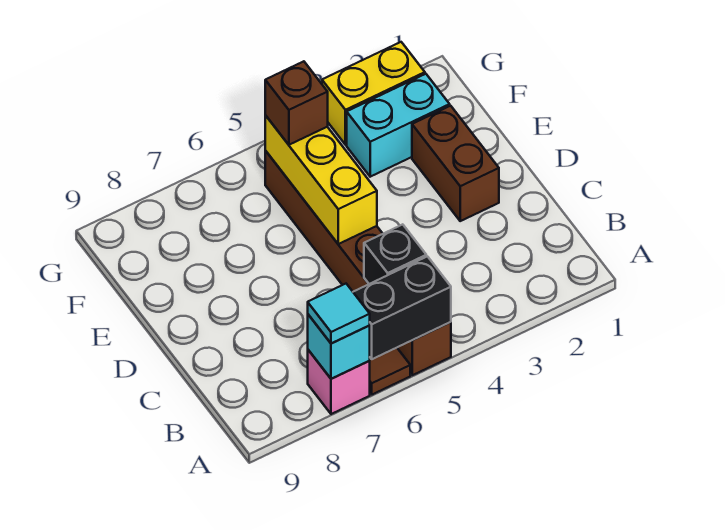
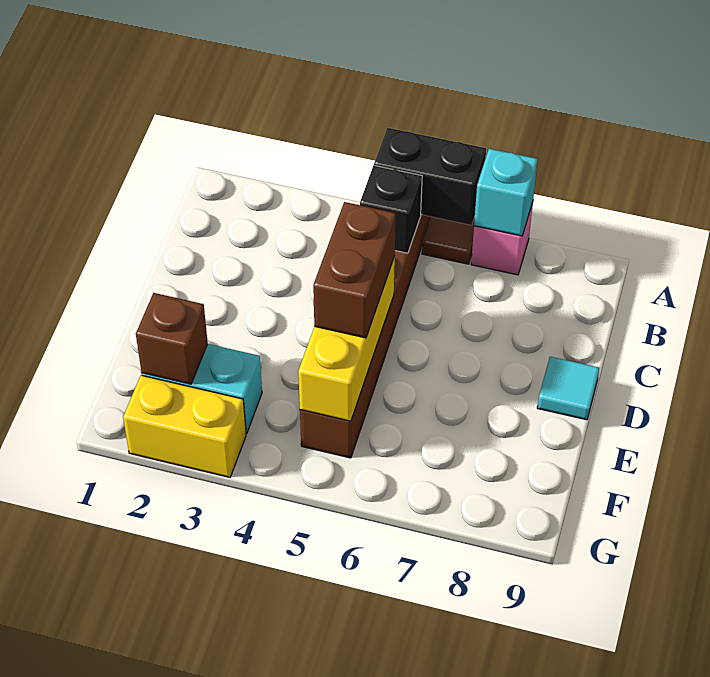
cyan tile A7 level 3 -> cyan tile D9 level 1
brown brick D2:E2 level 1 -> brown brick D5:E5 level 3
brown brick F5 level 3 -> brown brick F2 level 2

